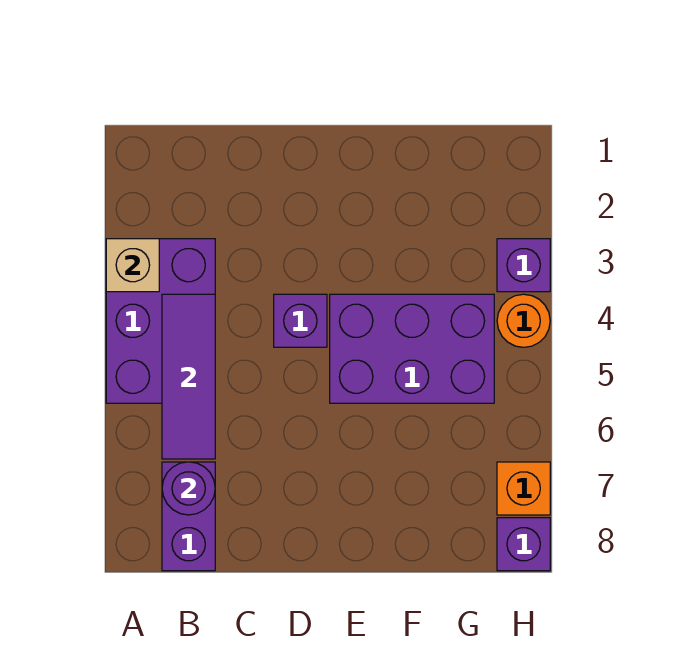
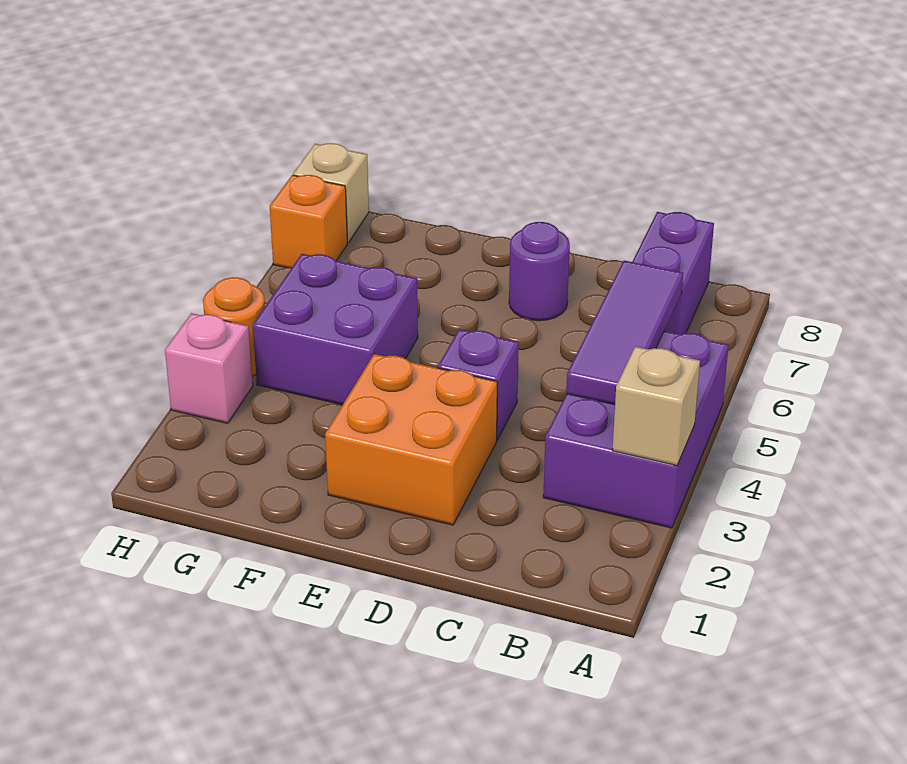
purple round brick B7 level 2 -> purple round brick D7 level 1
none -> orange brick D2:E3 level 1
purple brick E4:G5 level 1 -> purple brick F4:G5 level 1
purple brick H3 level 1 -> pink brick H3 level 1
purple brick H8 level 1 -> tan brick H8 level 1

